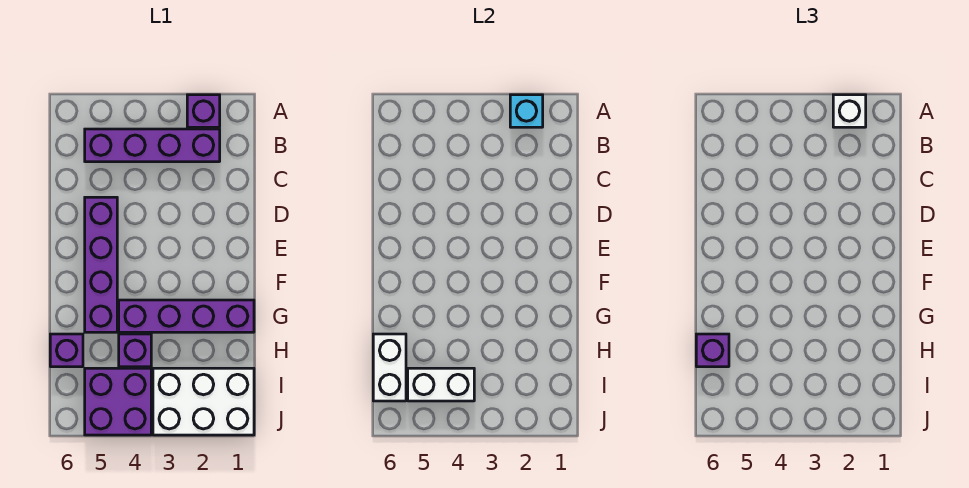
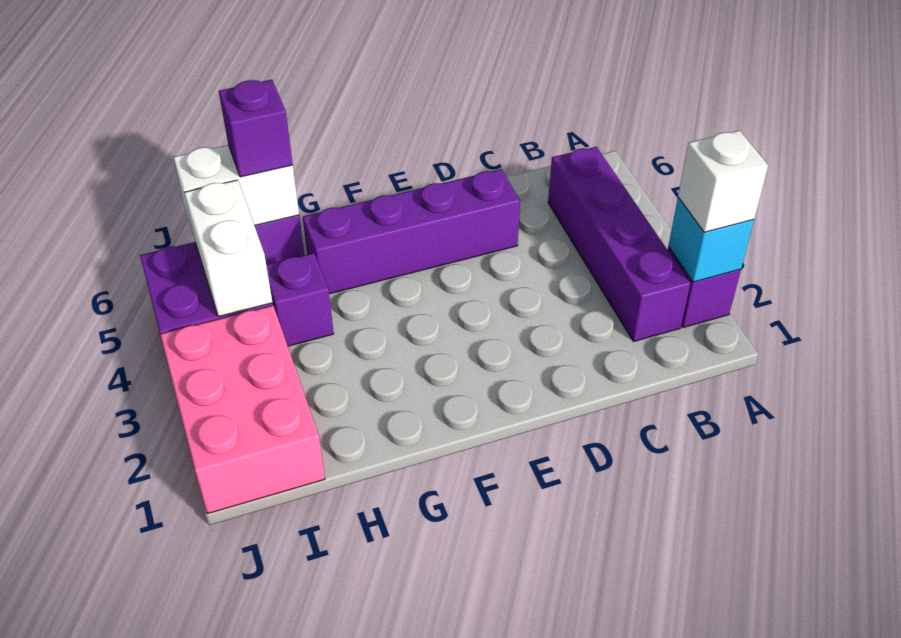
purple brick G1:G4 level 1 -> none
white brick I1:J3 level 1 -> pink brick I1:J3 level 1

